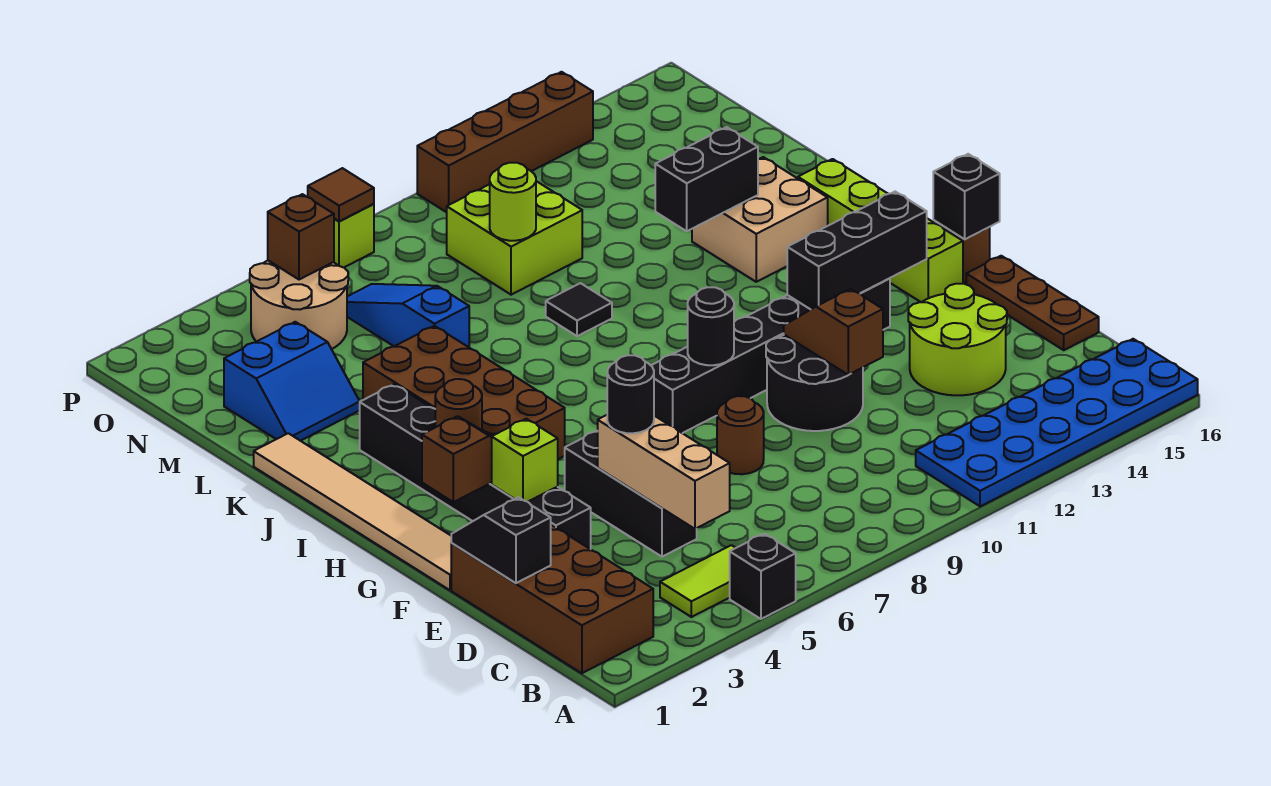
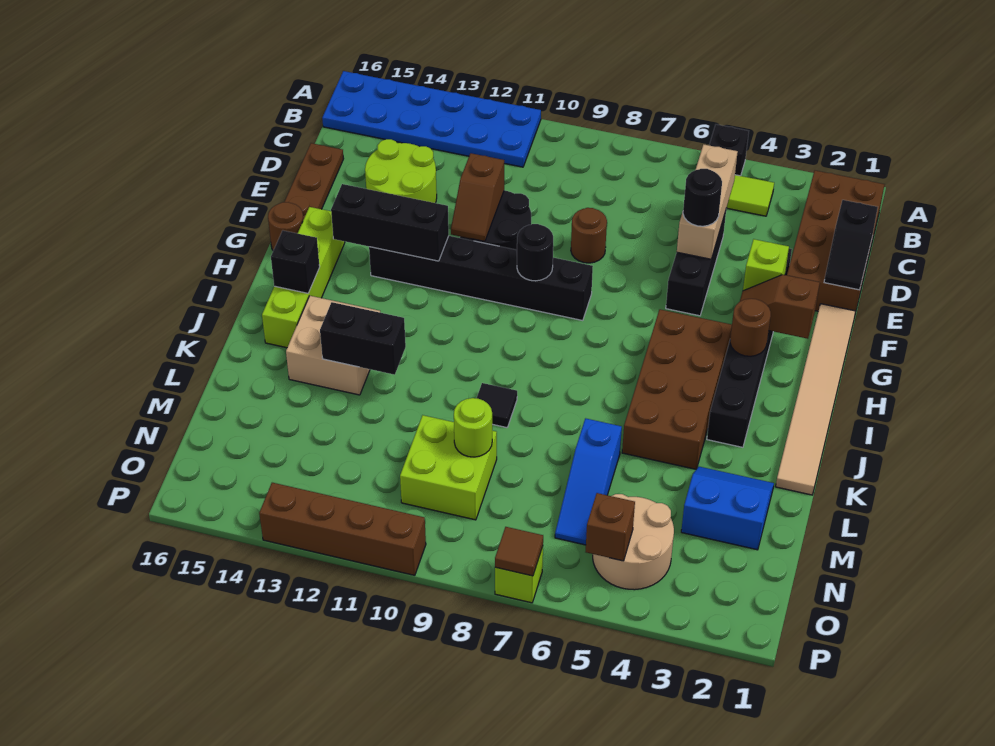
black brick G16 level 2 -> black brick I15 level 2

